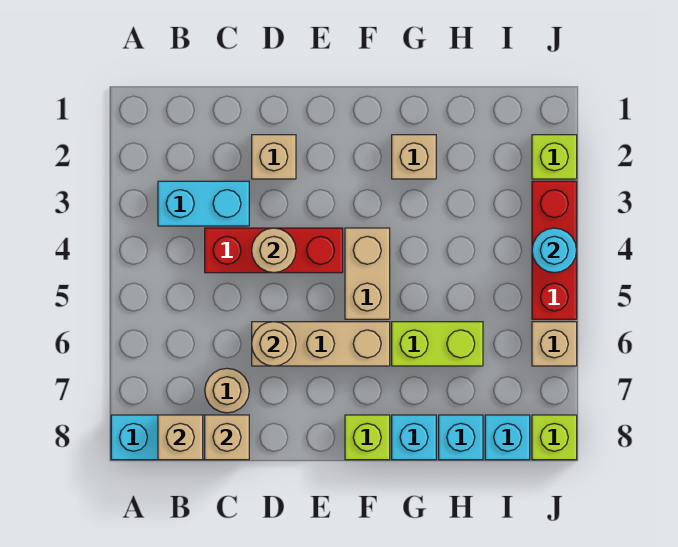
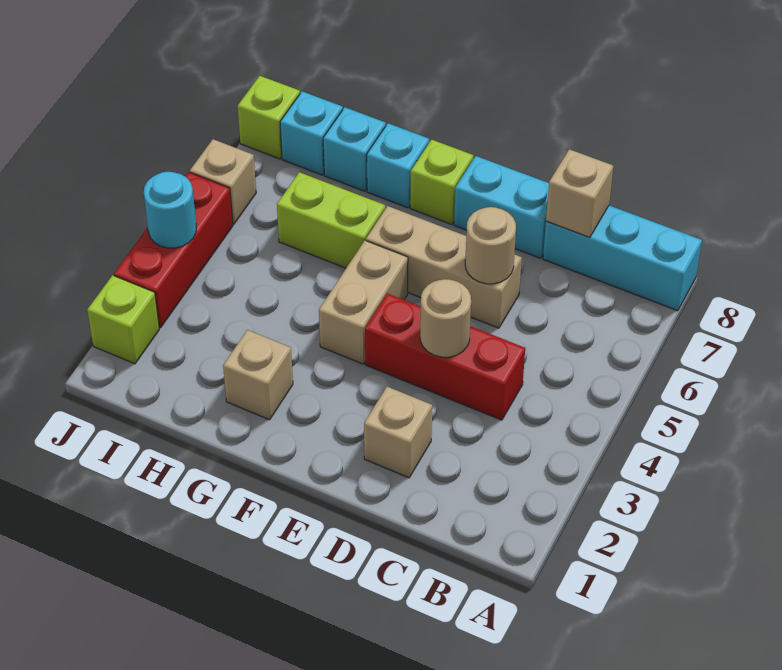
cyan brick B3:C3 level 1 -> cyan brick D8:E8 level 1
tan brick B8 level 2 -> none
tan round brick C7 level 1 -> none

